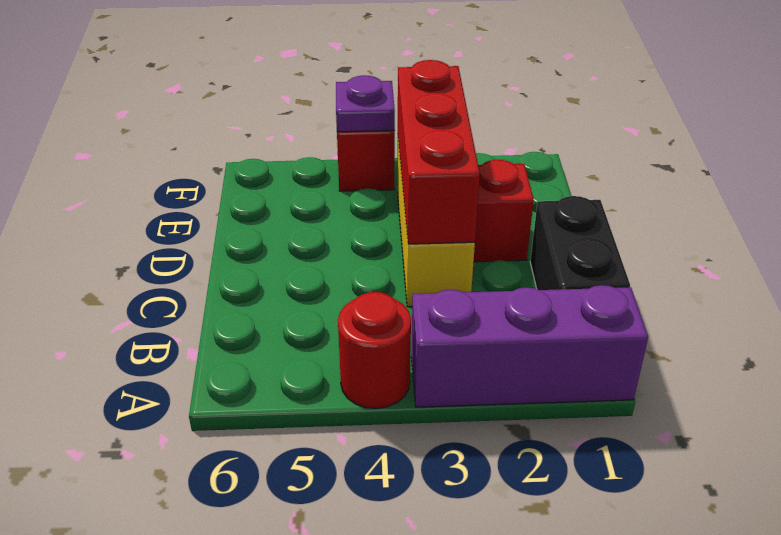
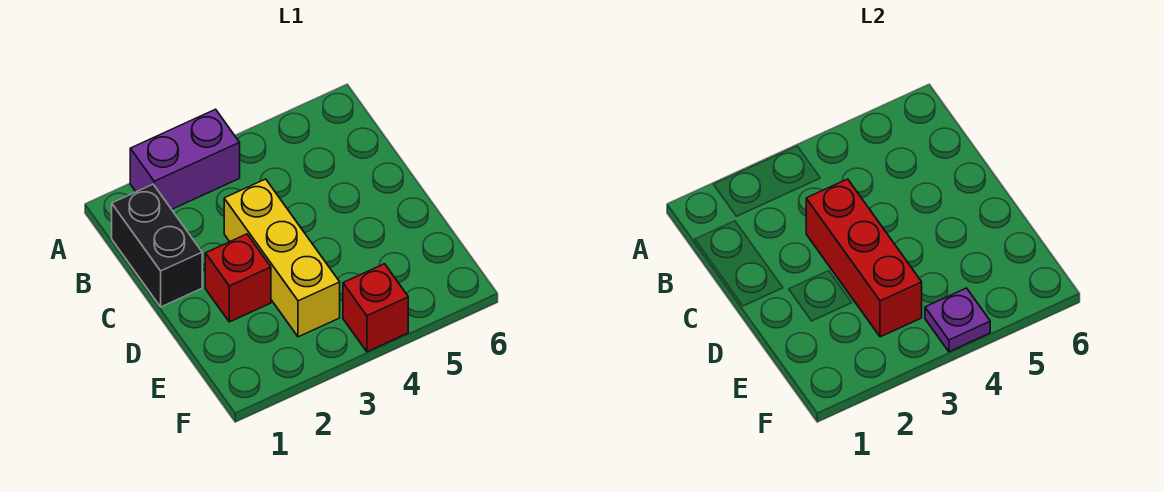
purple brick A1:A3 level 1 -> purple brick A2:A3 level 1
red round brick A4 level 1 -> none

